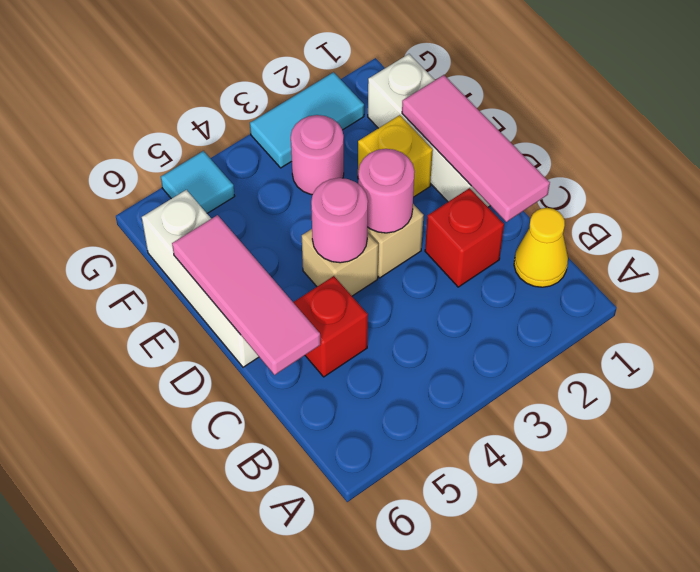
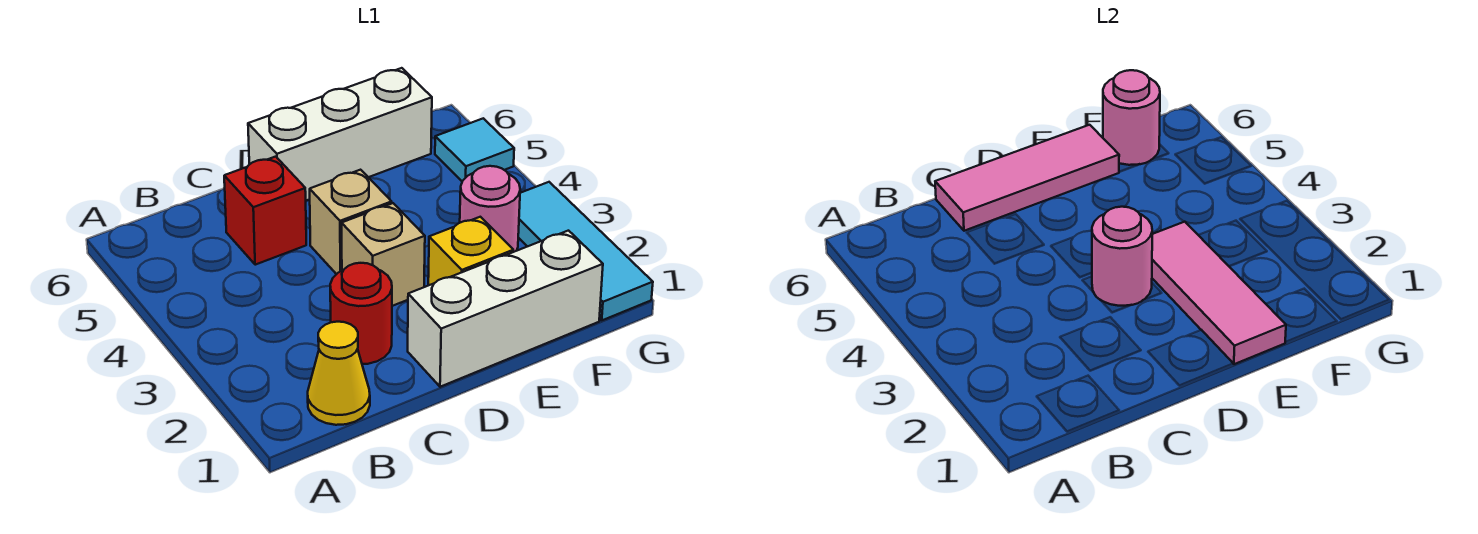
pink tile C1:E1 level 2 -> pink tile E1:E3 level 2
red brick C2 level 1 -> red round brick C2 level 1
pink round brick D4 level 2 -> pink round brick F6 level 2
cyan tile G2:G3 level 1 -> cyan tile G1:G3 level 1

